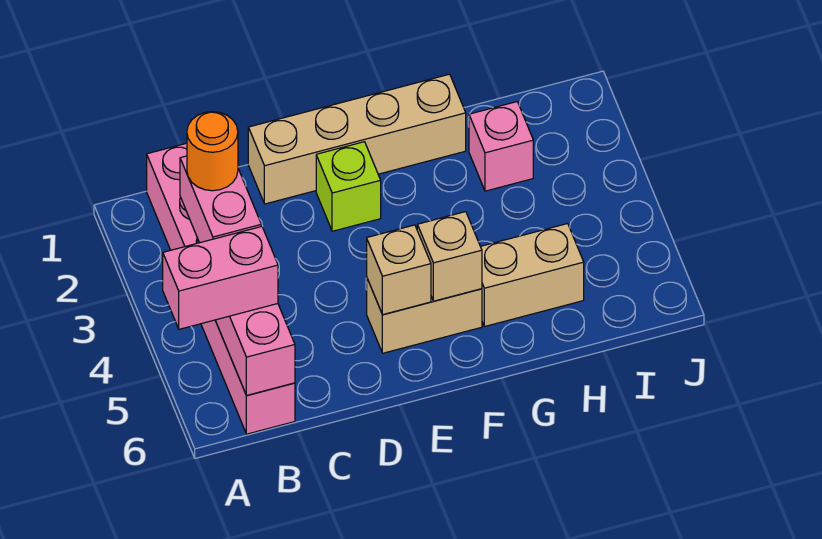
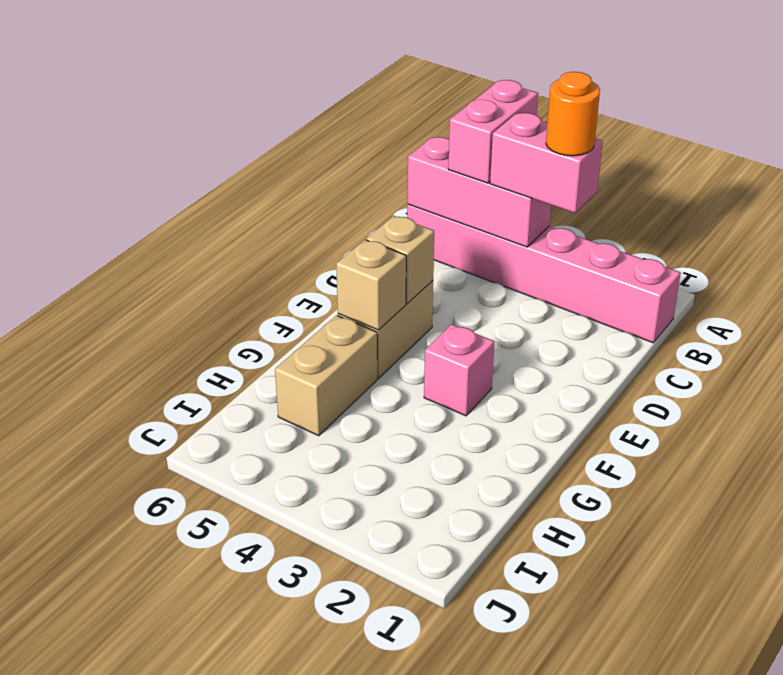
tan brick D1:G1 level 1 -> none
lime brick E2 level 1 -> none
pink brick H2 level 1 -> pink brick F3 level 1

